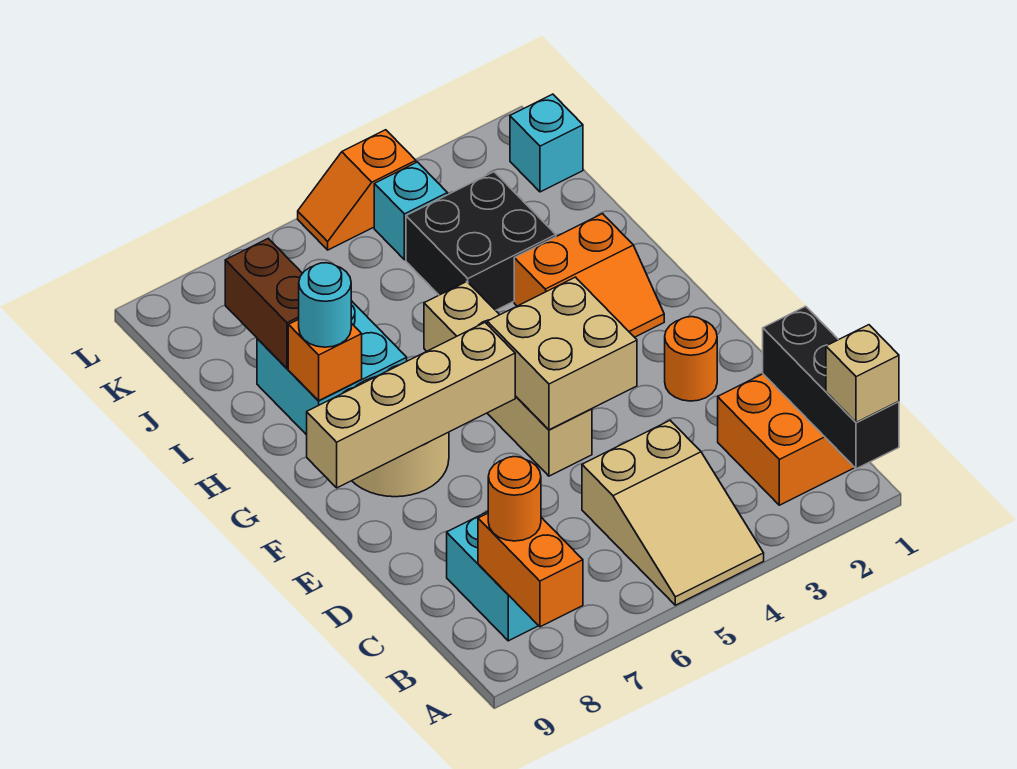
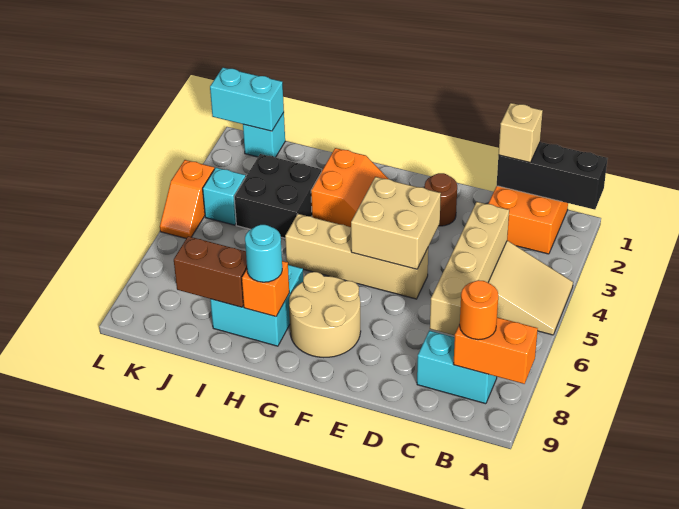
tan brick A1 level 3 -> tan brick C1 level 3
orange round brick E2 level 1 -> brown round brick E2 level 1
tan brick F6:F9 level 2 -> tan brick C4:C7 level 2
none -> cyan brick K1:L1 level 2

